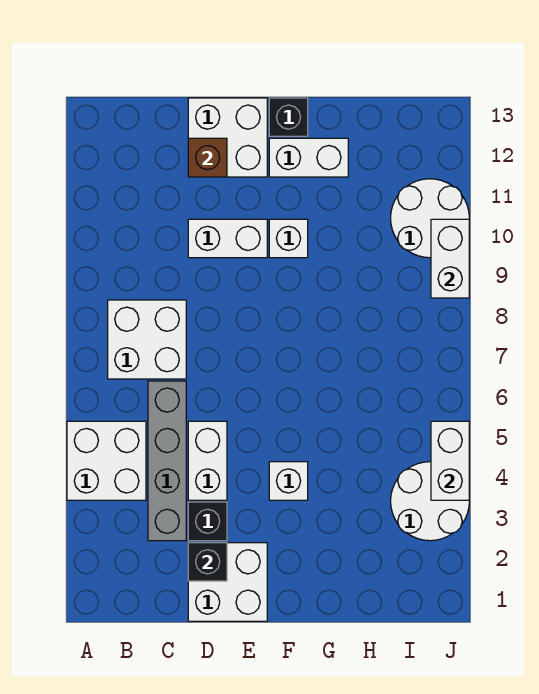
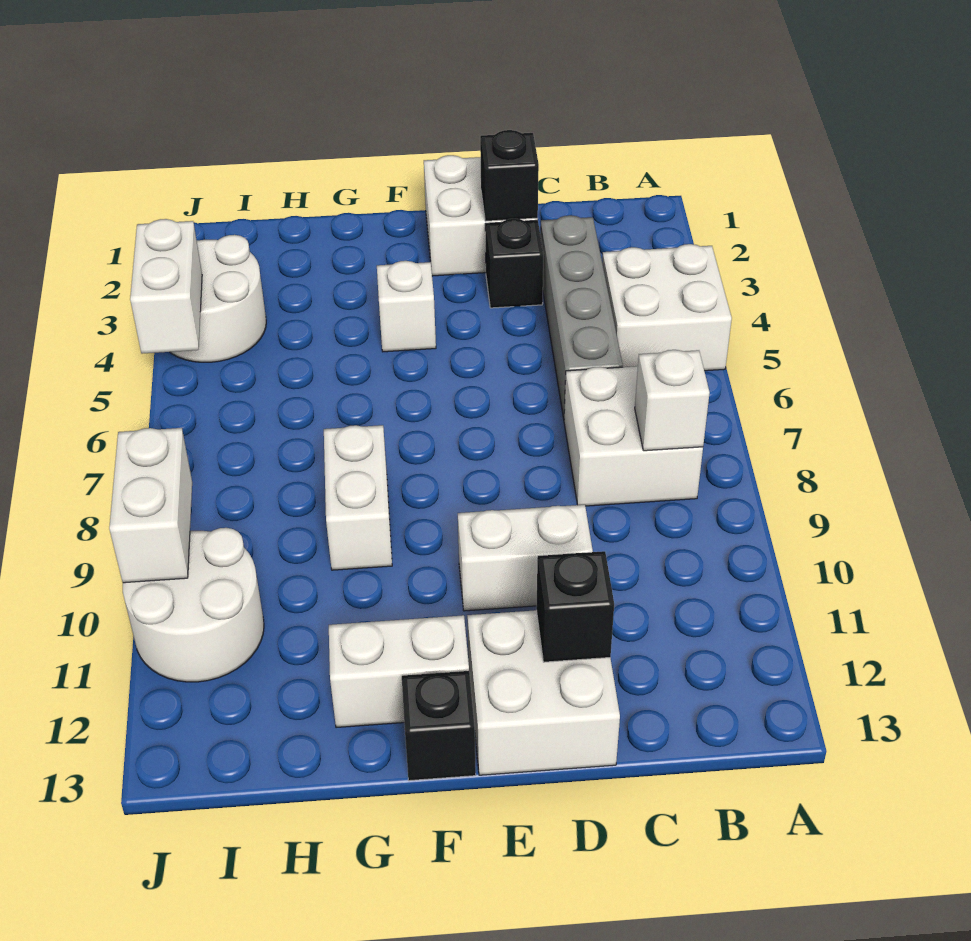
white brick D4:D5 level 1 -> white brick G8:G9 level 1
brown brick D12 level 2 -> black brick D12 level 2
white brick F10 level 1 -> white brick B8 level 2

